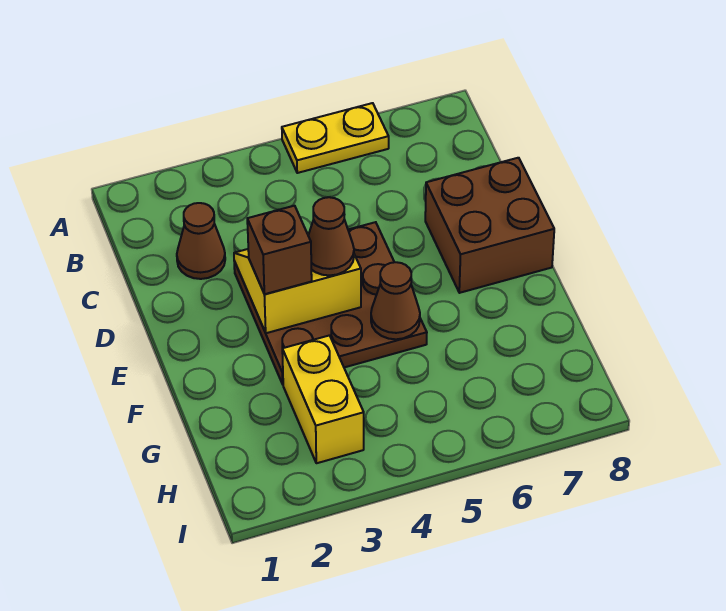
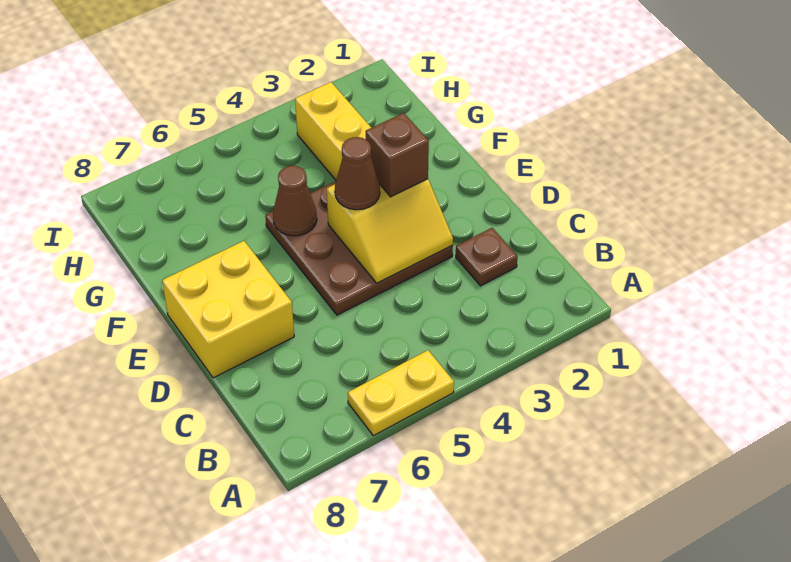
brown cone C2 level 1 -> brown plate C2 level 1
brown brick D7:E8 level 1 -> yellow brick D7:E8 level 1

